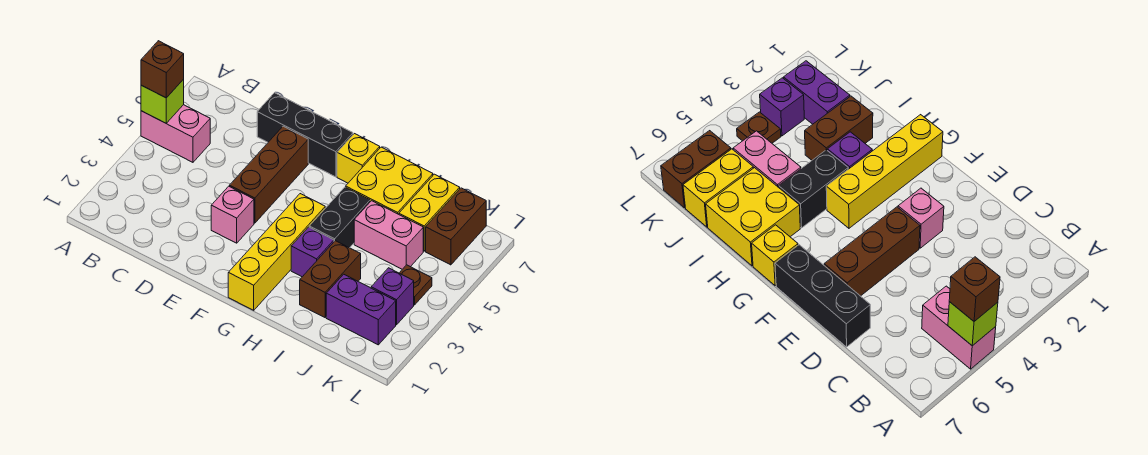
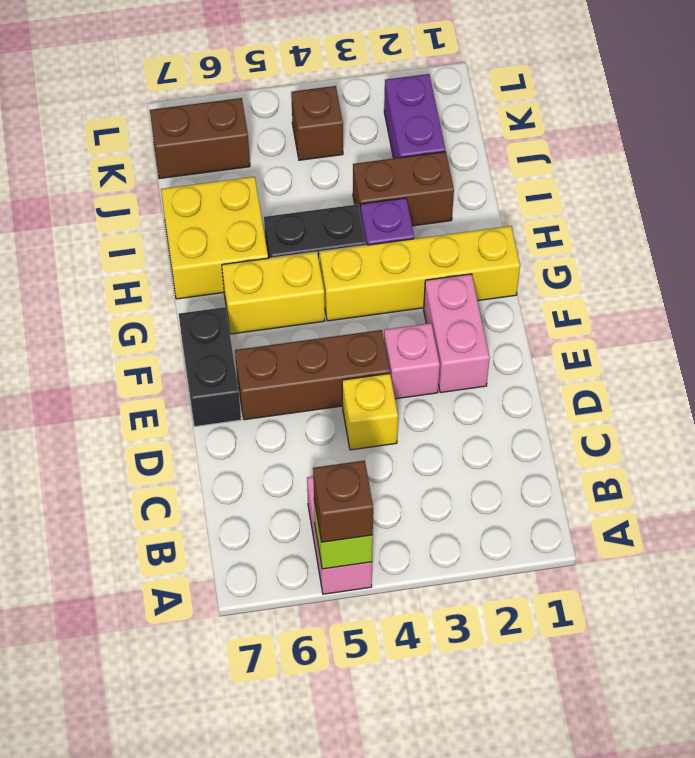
black brick D7:F7 level 1 -> black brick E7:F7 level 1
yellow brick G7 level 1 -> yellow brick D4 level 1
pink brick I5:J5 level 1 -> pink brick E2:F2 level 1
yellow brick J6:J7 level 1 -> yellow brick G5:G6 level 1
purple brick K3 level 1 -> none
brown plate K4 level 1 -> brown brick K4 level 1

